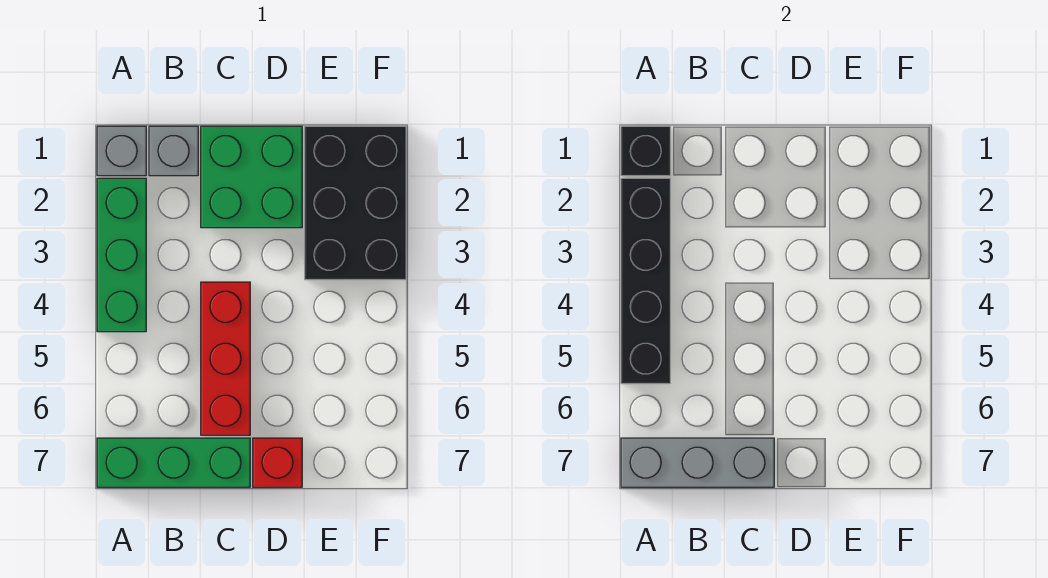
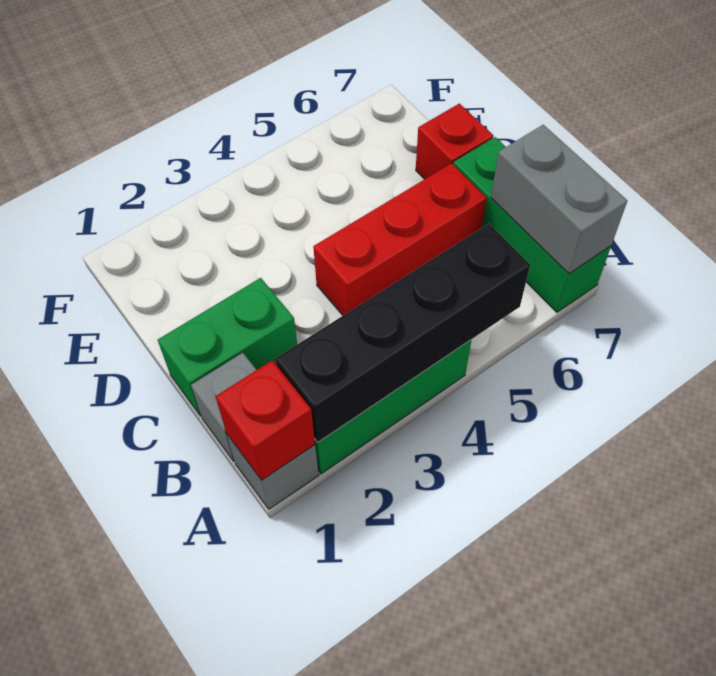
black brick A1 level 2 -> red brick A1 level 2
grey brick A7:C7 level 2 -> grey brick A7:B7 level 2
green brick C1:D2 level 1 -> green brick C1:C2 level 1
black brick E1:F3 level 1 -> none

